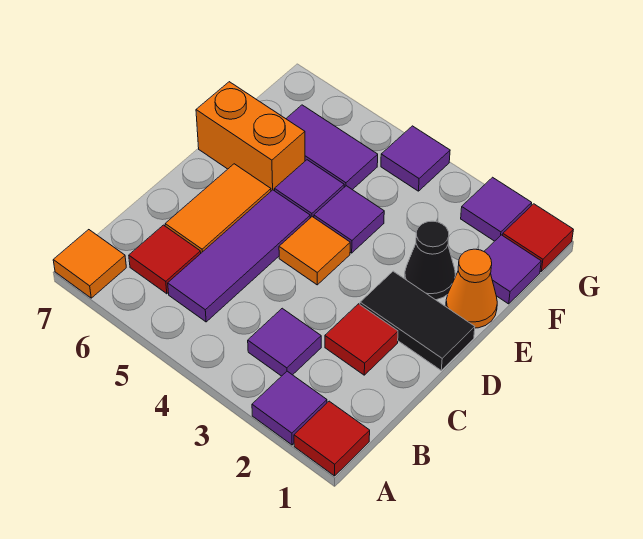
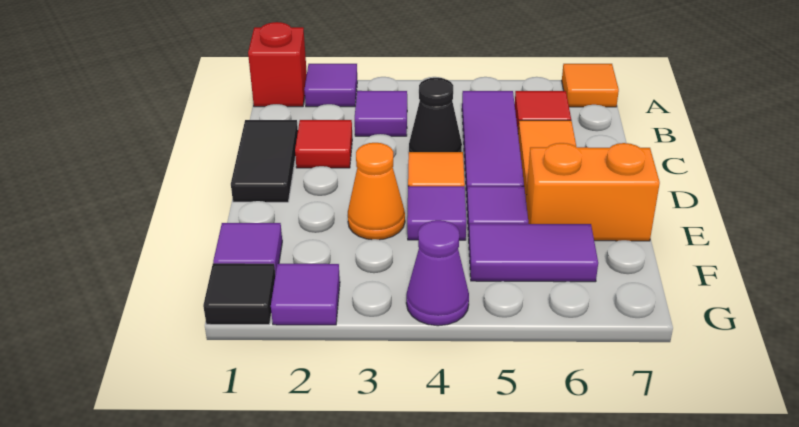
red tile A1 level 1 -> red brick A1 level 1
black tile D1:D2 level 1 -> black tile C1:D1 level 1
orange cone E1 level 1 -> orange cone E3 level 1
black cone E2 level 1 -> black cone C4 level 1
red tile G1 level 1 -> black tile G1 level 1
purple tile G4 level 1 -> purple cone G4 level 1

